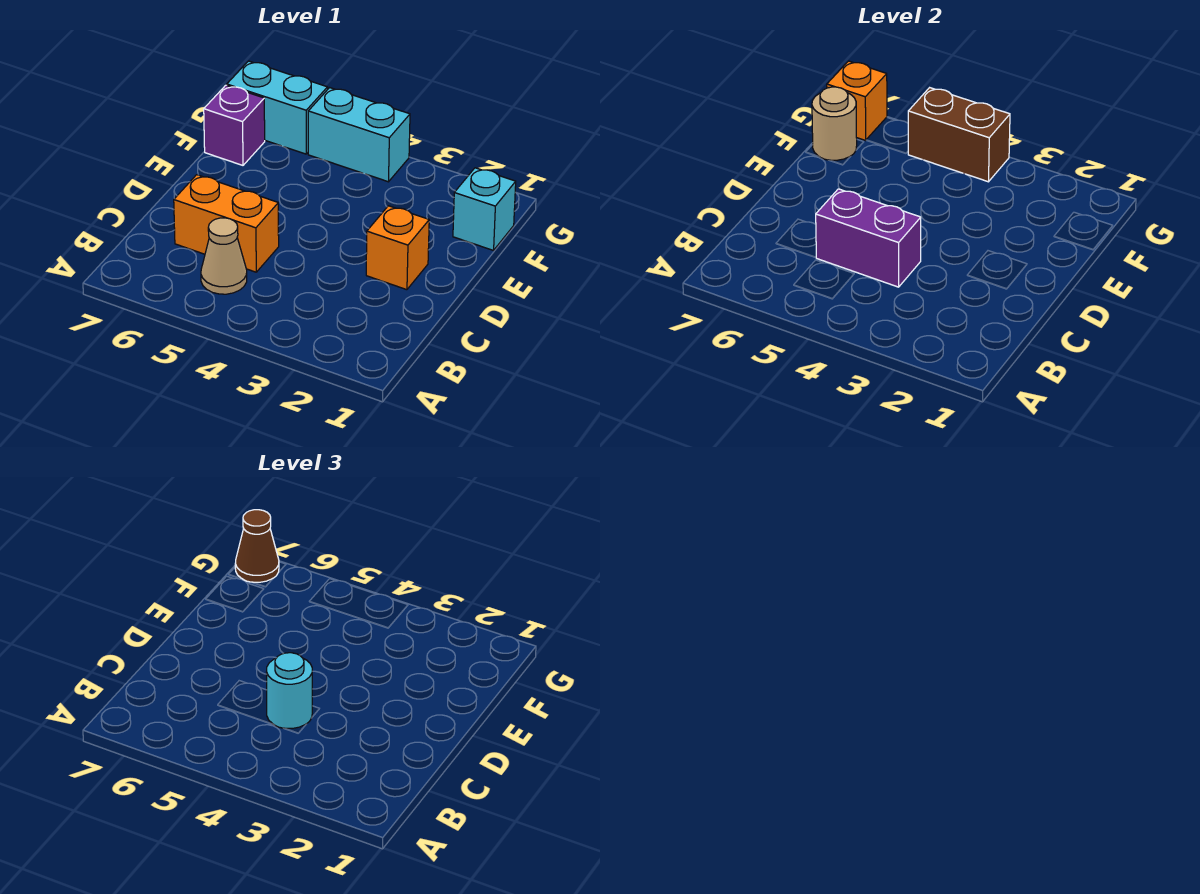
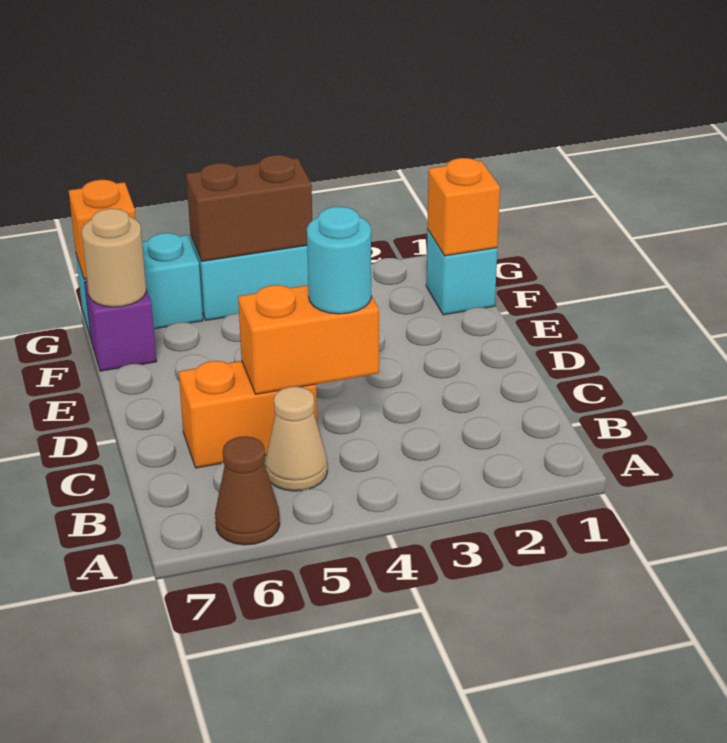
purple brick C4:C5 level 2 -> orange brick C4:C5 level 2
orange brick D2 level 1 -> orange brick F1 level 2
brown cone G7 level 3 -> brown cone A6 level 1

